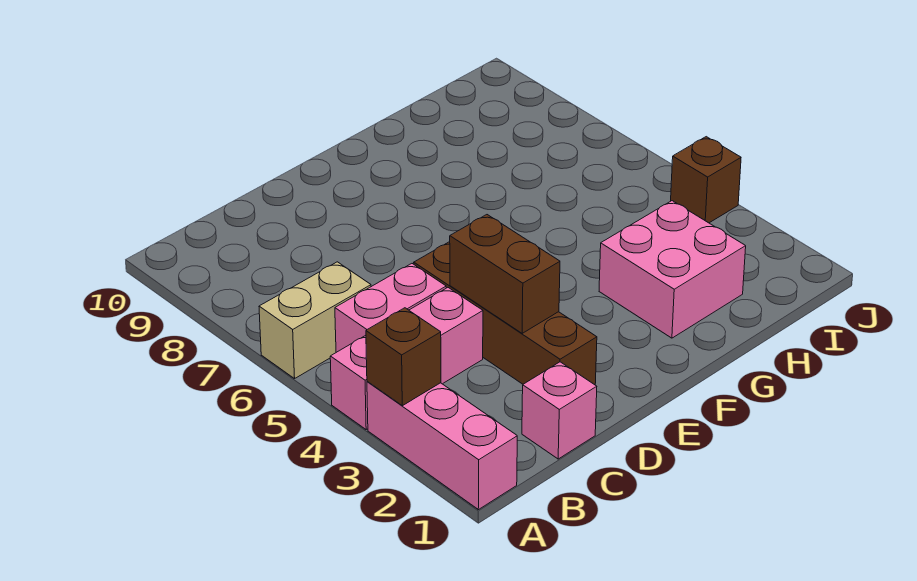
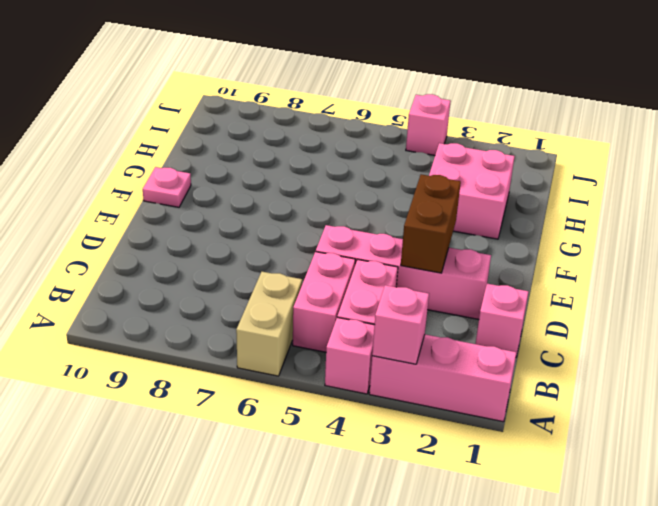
brown brick A3 level 2 -> pink brick A3 level 2
brown brick D2:D5 level 1 -> pink brick D2:D5 level 1
brown brick D3:D4 level 2 -> brown brick D3:E3 level 2
none -> pink plate F10 level 1
brown brick J4 level 1 -> pink brick J4 level 1

